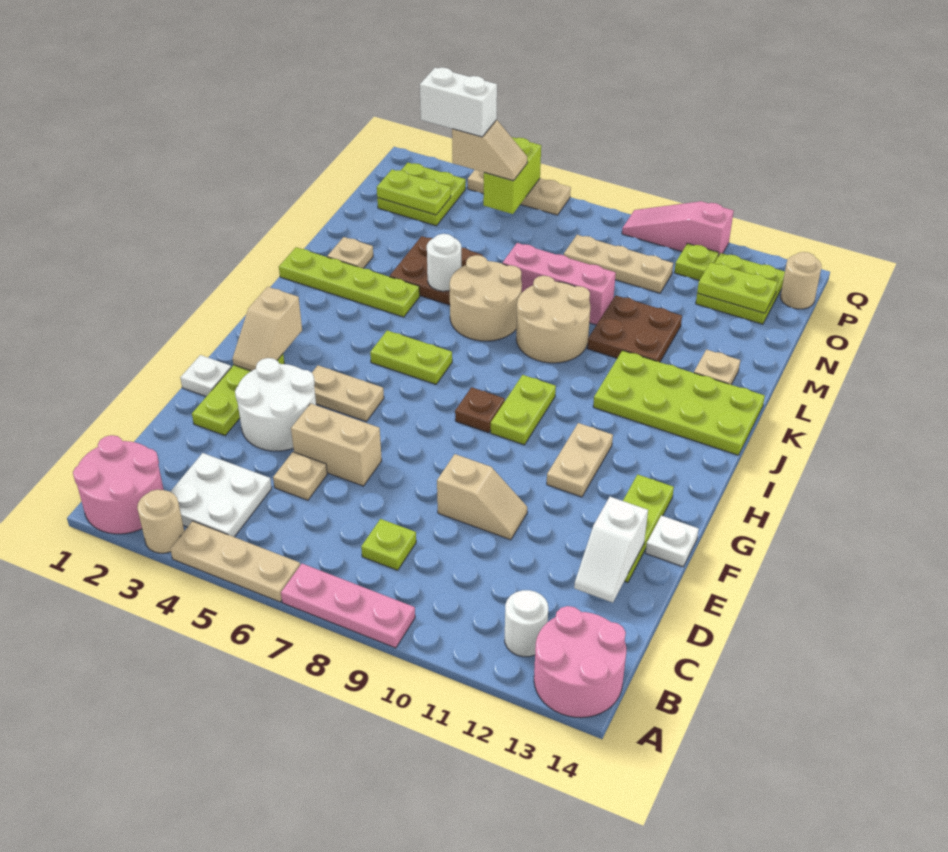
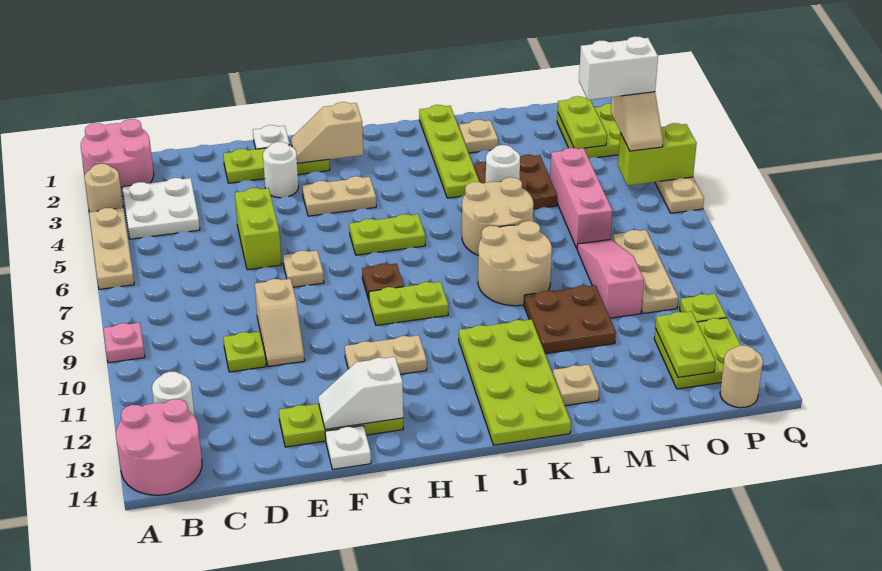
pink plate A7:A9 level 1 -> pink plate A9 level 1
lime plate C8 level 1 -> lime plate D10 level 1
tan plate D5 level 1 -> tan plate F7 level 1
white slope D13:E13 level 2 top E -> white slope F13:G13 level 2 top G
white round brick E3:F4 level 1 -> white round brick F3 level 1
tan brick E5:E6 level 1 -> lime brick E5:E6 level 1
tan plate G4:G5 level 1 -> tan plate G4:H4 level 1
lime plate I5:I6 level 1 -> lime plate H6:I6 level 1
pink brick M7:M9 level 1 -> pink brick N5:N7 level 1
white brick P3:P4 level 4 -> white brick O4:P4 level 4
pink slope Q9:Q11 level 1 top 11 -> pink slope N8:N10 level 1 top 10

